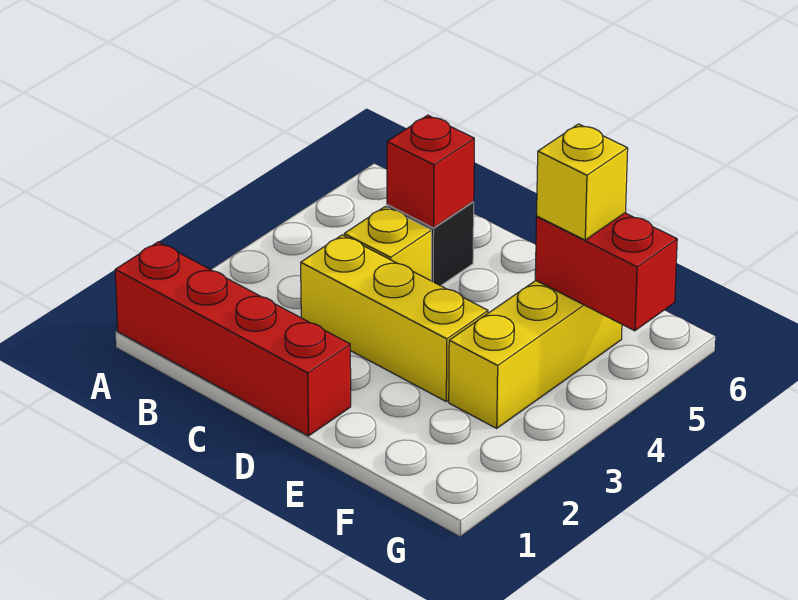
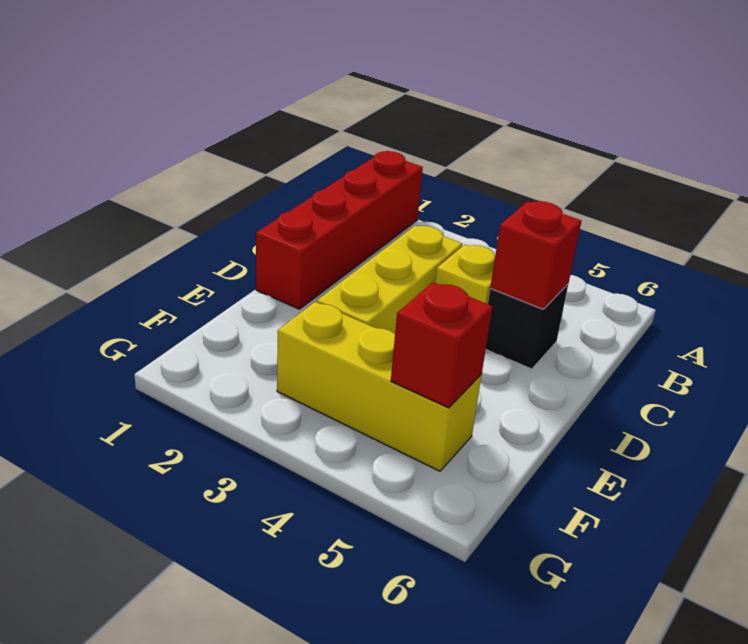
red brick F5:G5 level 2 -> red brick F5 level 2
yellow brick F5 level 3 -> none

